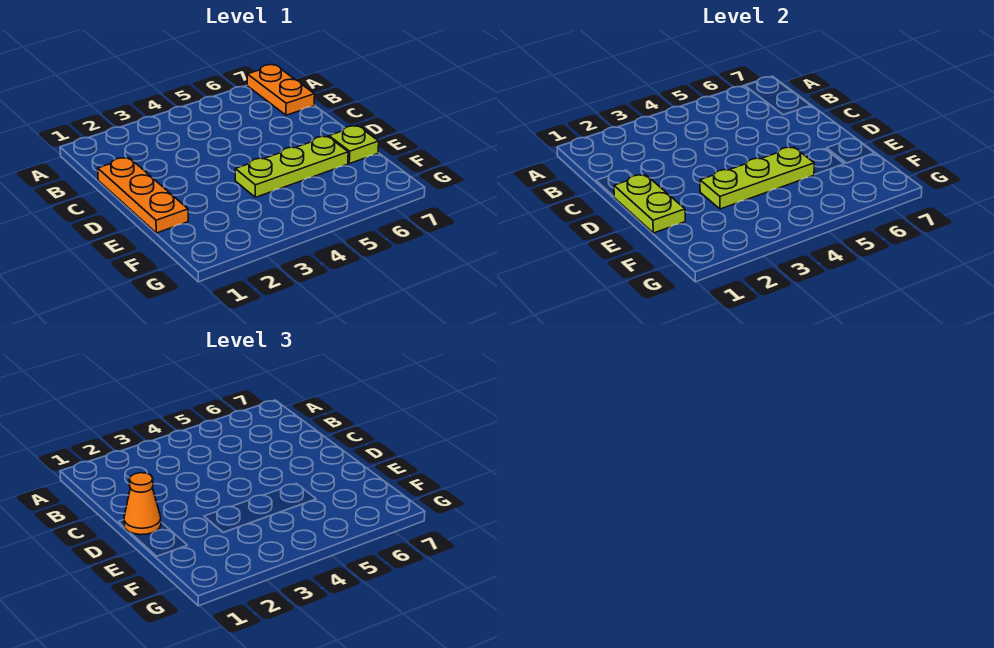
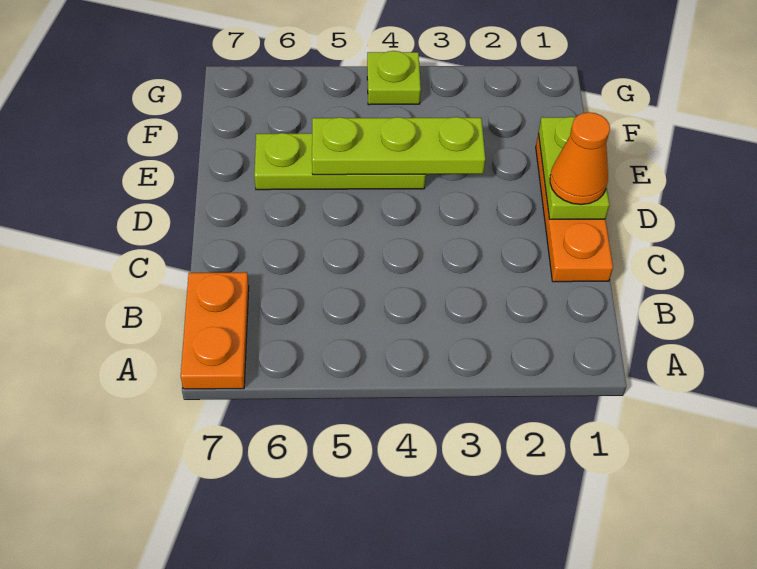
lime plate E7 level 1 -> lime plate G4 level 1

